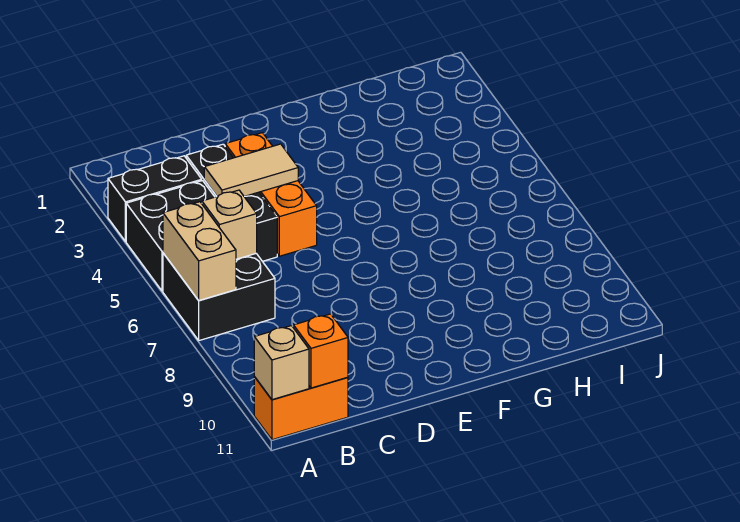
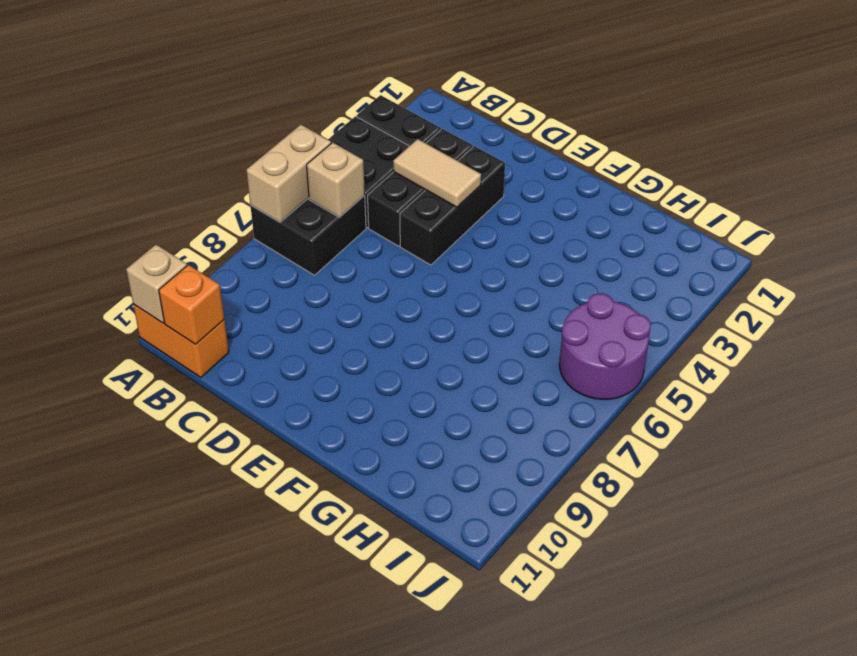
orange brick D3:D5 level 1 -> black brick D3:D5 level 1
none -> purple round brick I5:J6 level 1

